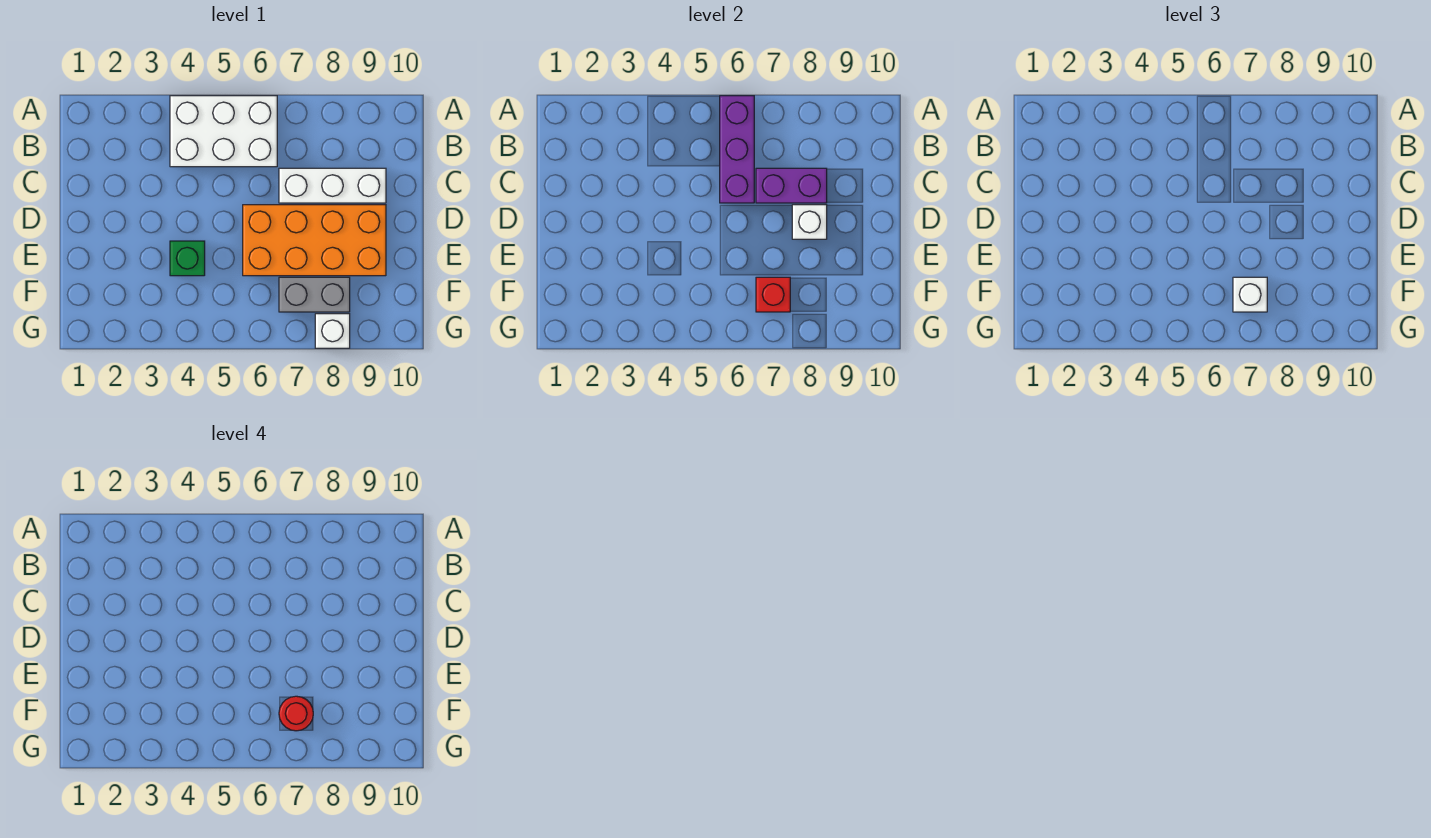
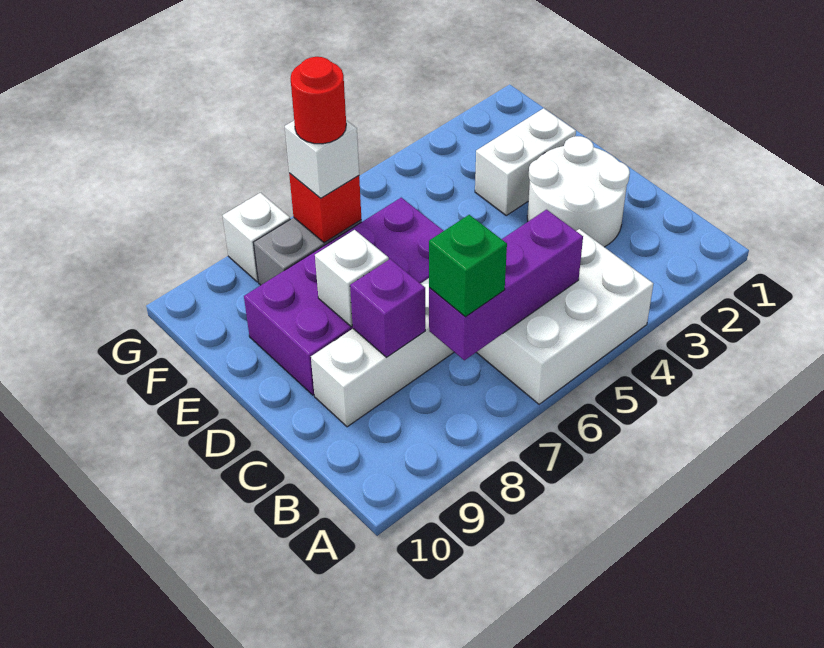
purple brick A6:C6 level 2 -> purple brick B5:B7 level 2
none -> white round brick C2:D3 level 1
purple brick C7:C8 level 2 -> purple brick C8 level 2
orange brick D6:E9 level 1 -> purple brick D6:E9 level 1
none -> white brick E2:E3 level 1
green brick E4 level 1 -> green brick B7 level 3

